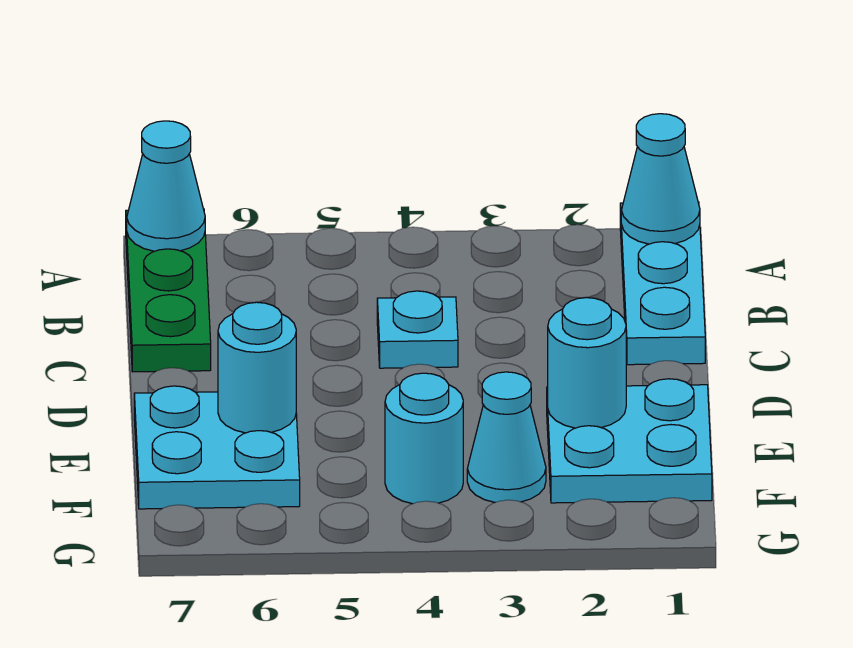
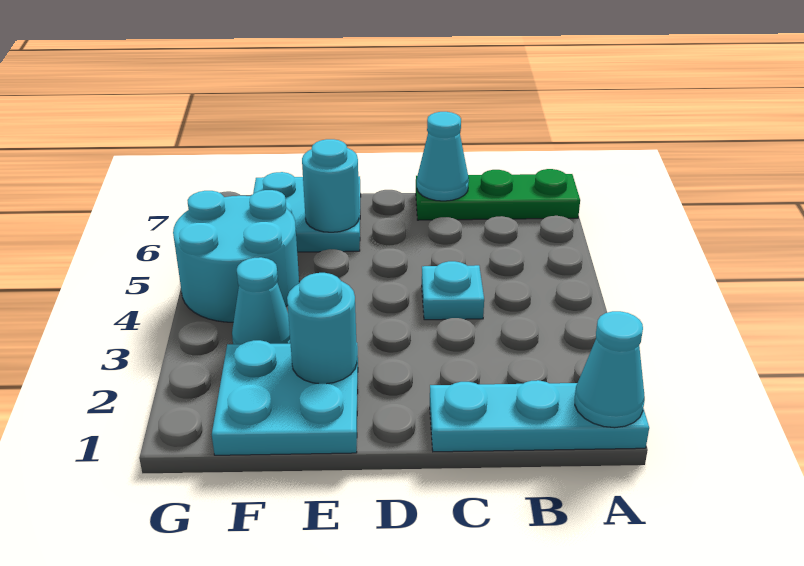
cyan cone A7 level 2 -> cyan cone C7 level 2
cyan round brick F4 level 1 -> cyan round brick F4:G5 level 1

